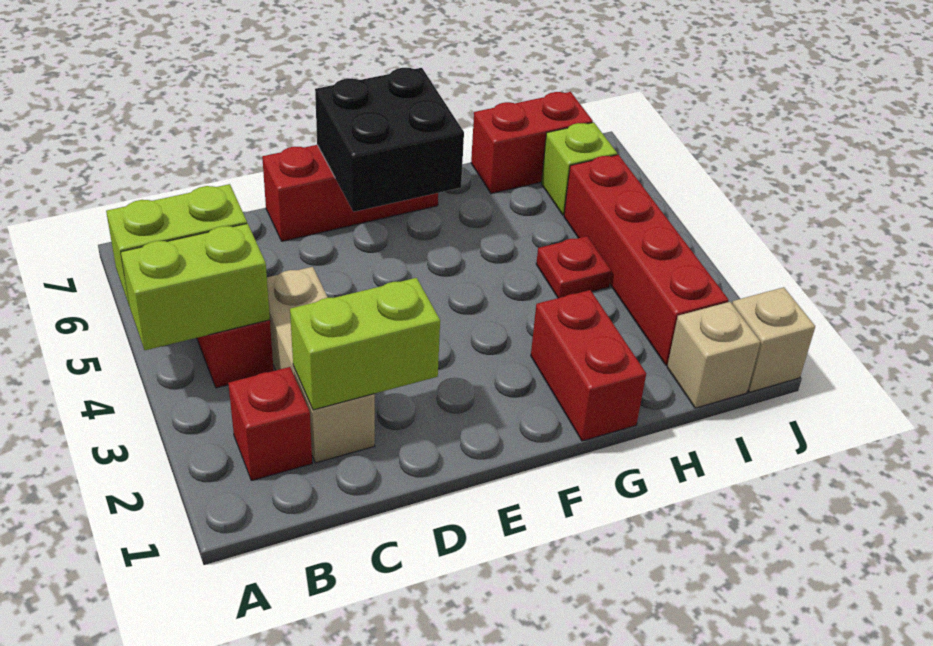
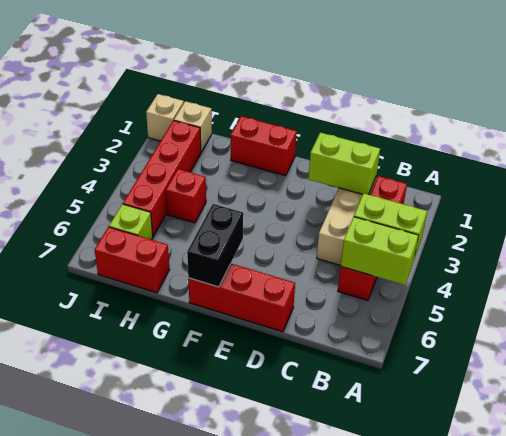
black brick E6:F7 level 2 -> black brick F6:F7 level 2
red brick G1:G2 level 1 -> red brick F1:G1 level 1
red plate H4 level 1 -> red brick H4 level 1

